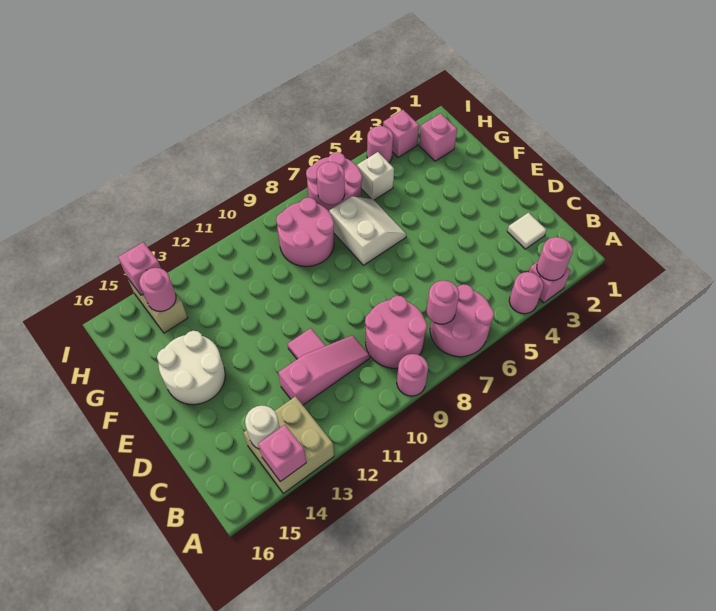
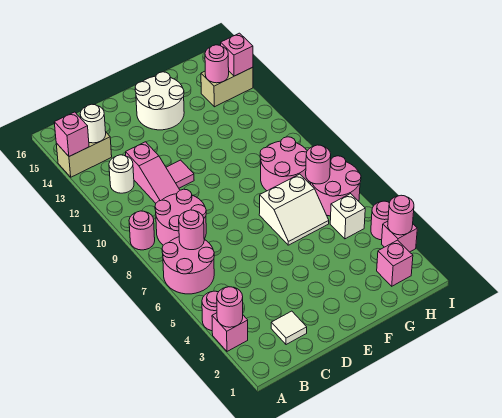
tan brick A13:B14 level 1 -> tan brick A14:B14 level 1
none -> white round brick B12 level 1
none -> pink round brick I3 level 2

